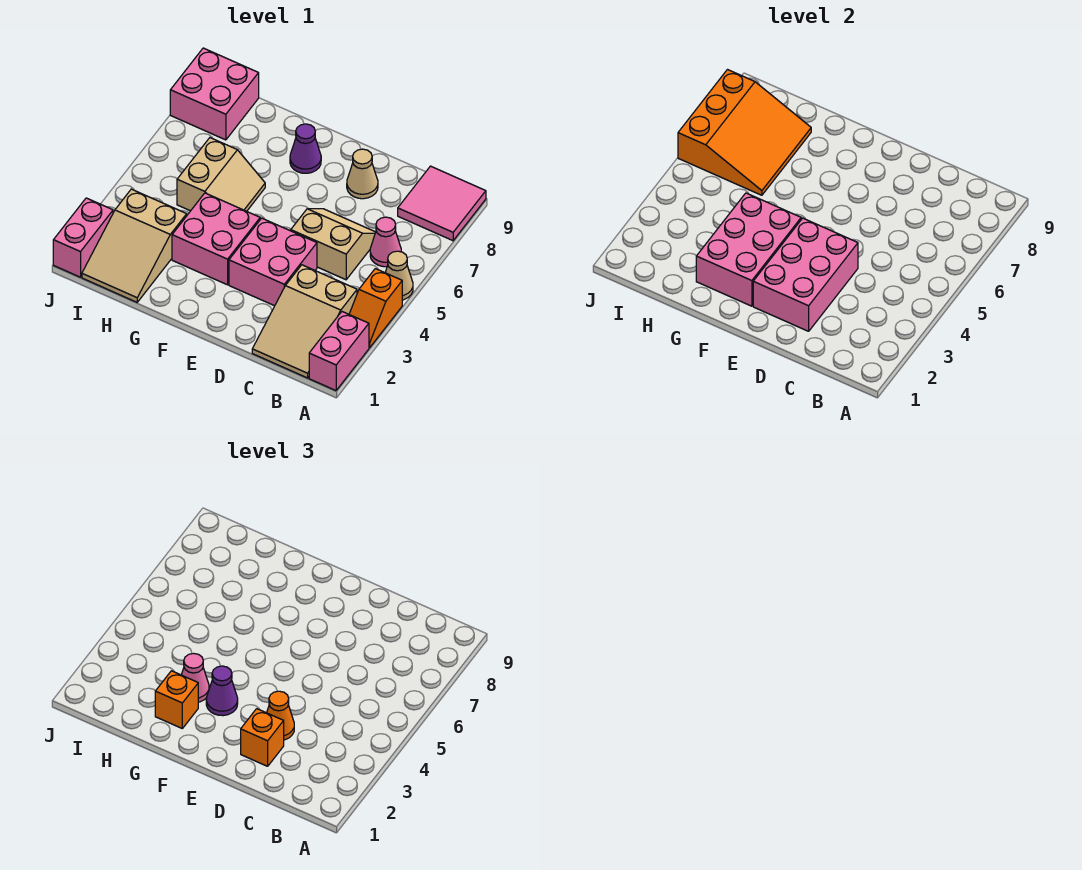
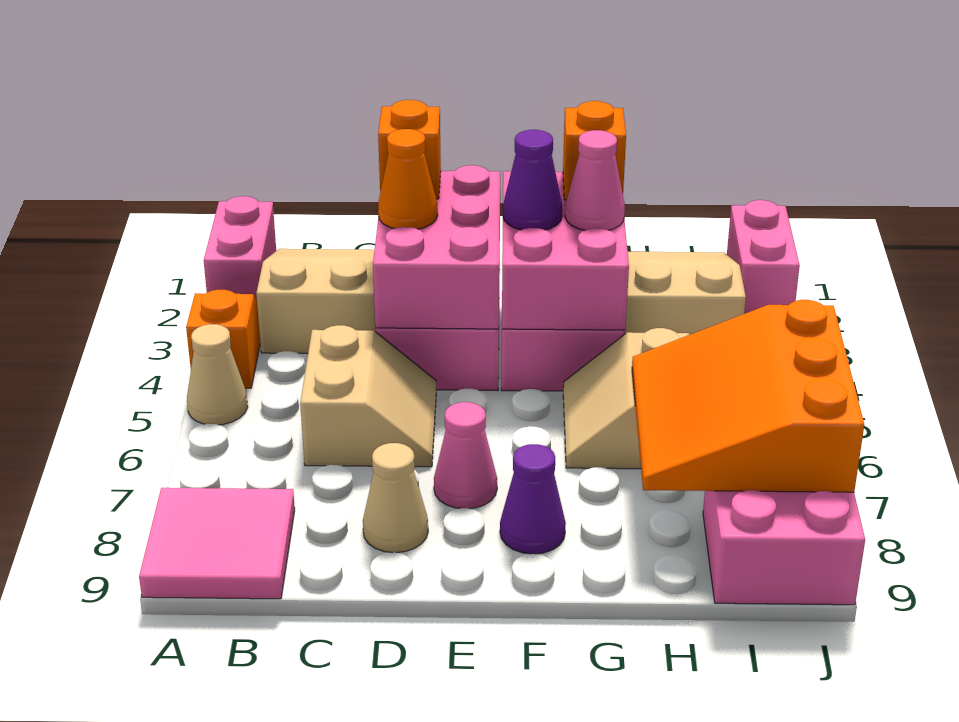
pink cone B6 level 1 -> pink cone E7 level 1
tan slope C5:D6 level 1 top 5 -> tan slope C5:D6 level 1 top C

